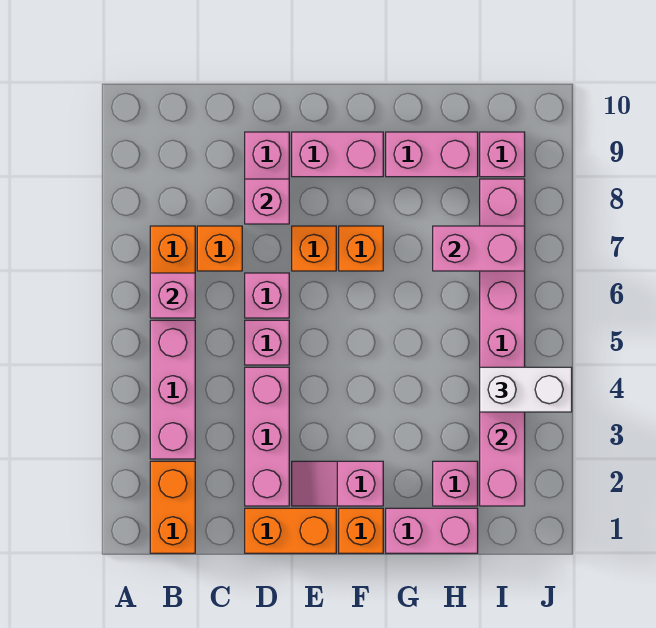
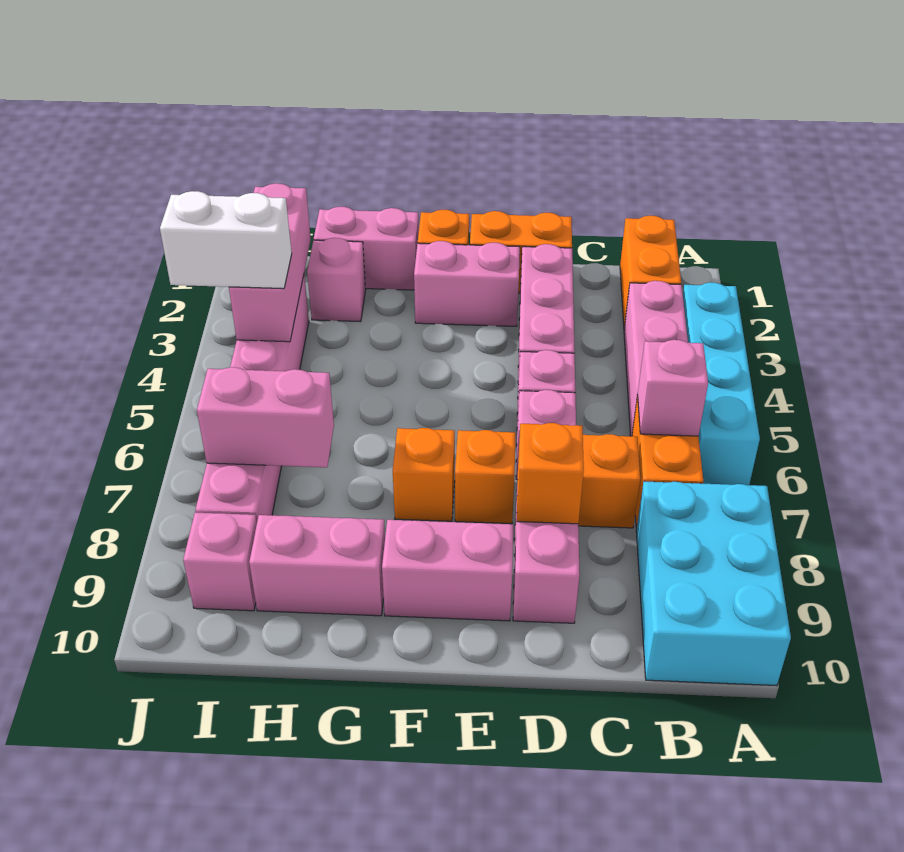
none -> cyan brick A3:A6 level 1
none -> cyan brick A8:B10 level 1
pink brick D8 level 2 -> orange brick D8 level 2
pink slope E2:F2 level 1 top F -> pink brick E2:F2 level 1

